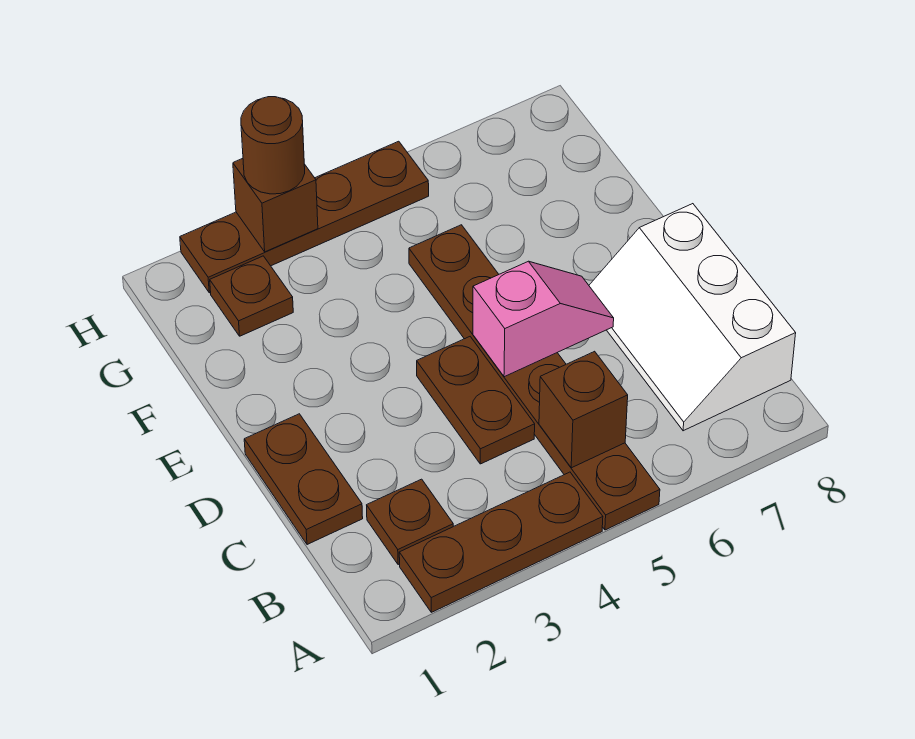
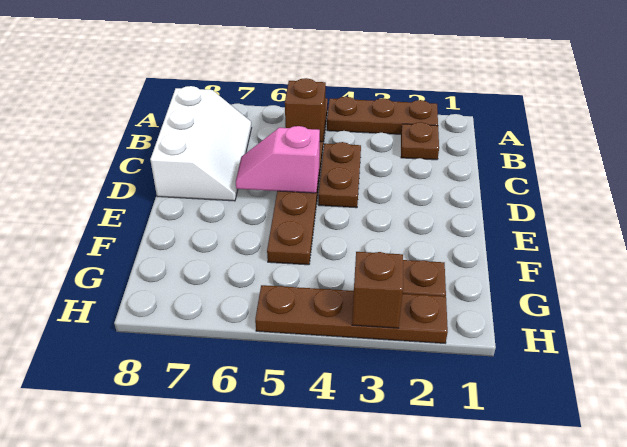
brown plate C1:D1 level 1 -> none
brown round brick H3 level 3 -> none

